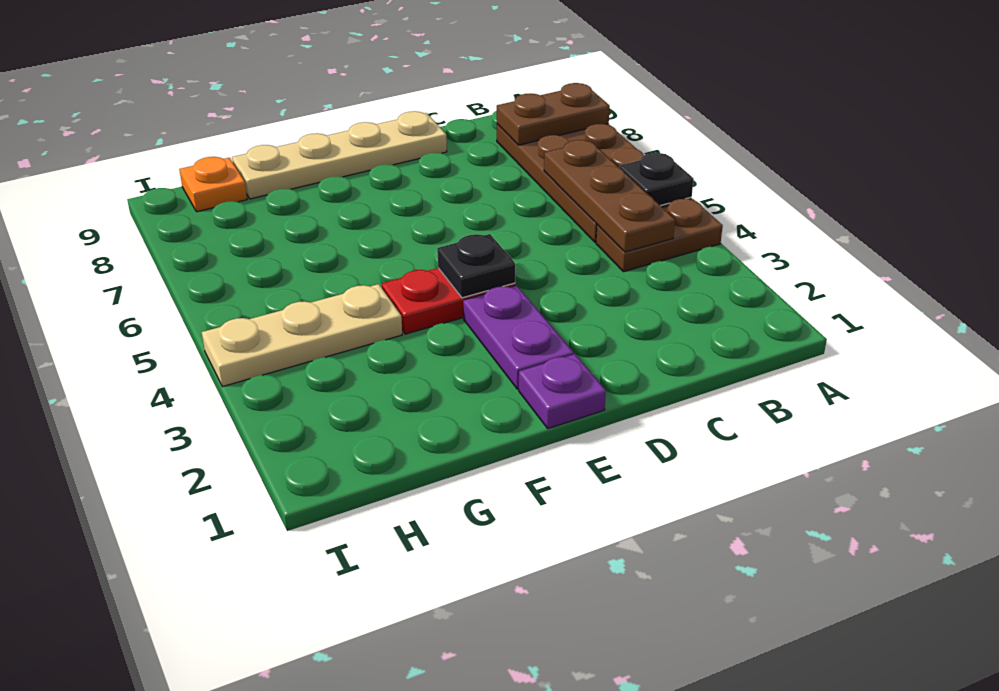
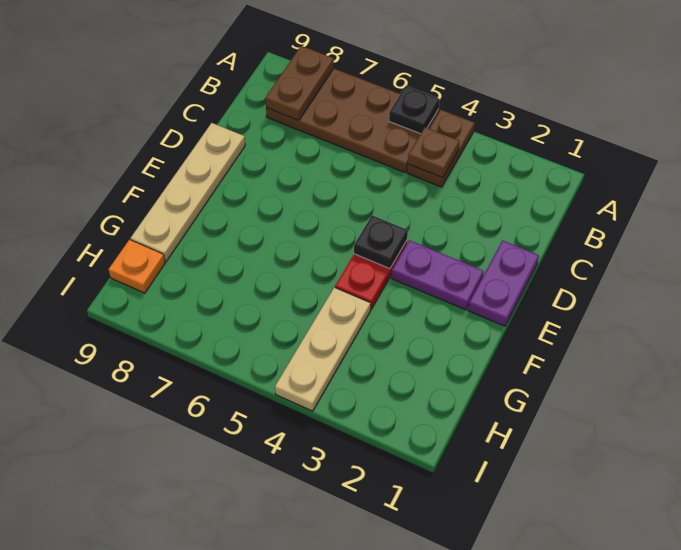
brown plate B4:B6 level 2 -> brown plate B4 level 2
purple plate E1 level 1 -> purple plate D1:E1 level 1

